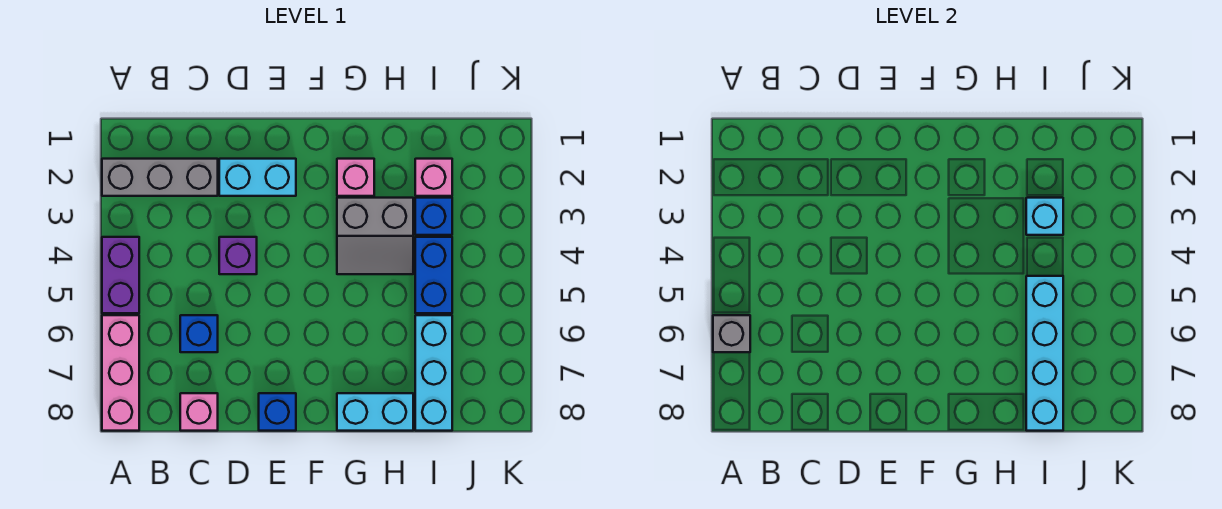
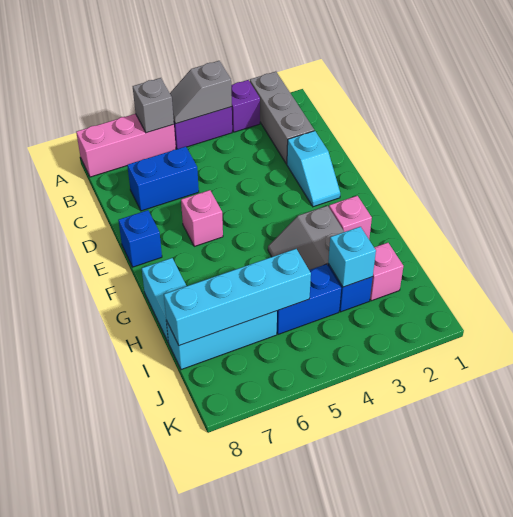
none -> grey slope A4:A5 level 2 top 4
blue brick C6 level 1 -> blue brick C6:C7 level 1
pink brick C8 level 1 -> pink brick E6 level 1
cyan brick D2:E2 level 1 -> cyan slope D2:E2 level 1 top D
purple brick D4 level 1 -> purple brick A3 level 1

